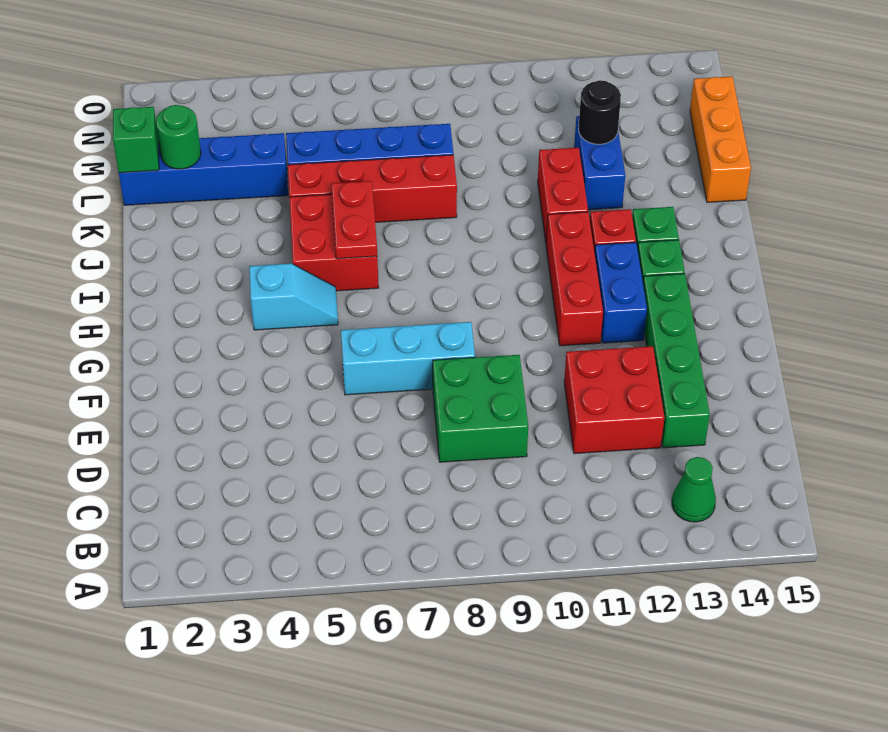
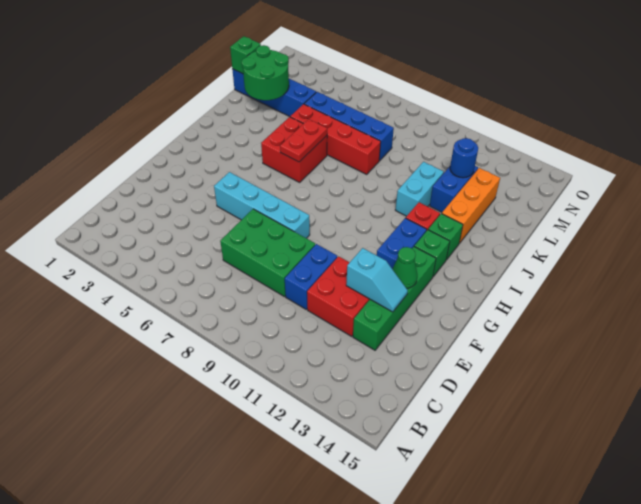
green cone B13 level 1 -> green cone F13 level 2
green brick D8:E9 level 1 -> green brick D7:E9 level 1
none -> blue brick D10:E10 level 1
cyan brick F6:F8 level 1 -> cyan brick F5:F8 level 1
red brick G11:I11 level 1 -> none
cyan slope H4:H5 level 1 top 4 -> cyan slope E12:E13 level 2 top 12
red brick J11:K11 level 1 -> cyan brick J11:K11 level 1
orange brick K15:M15 level 1 -> orange brick J13:L13 level 1
green round brick L2 level 2 -> green round brick K2:L3 level 2
black round brick L12 level 2 -> blue round brick L12 level 2

